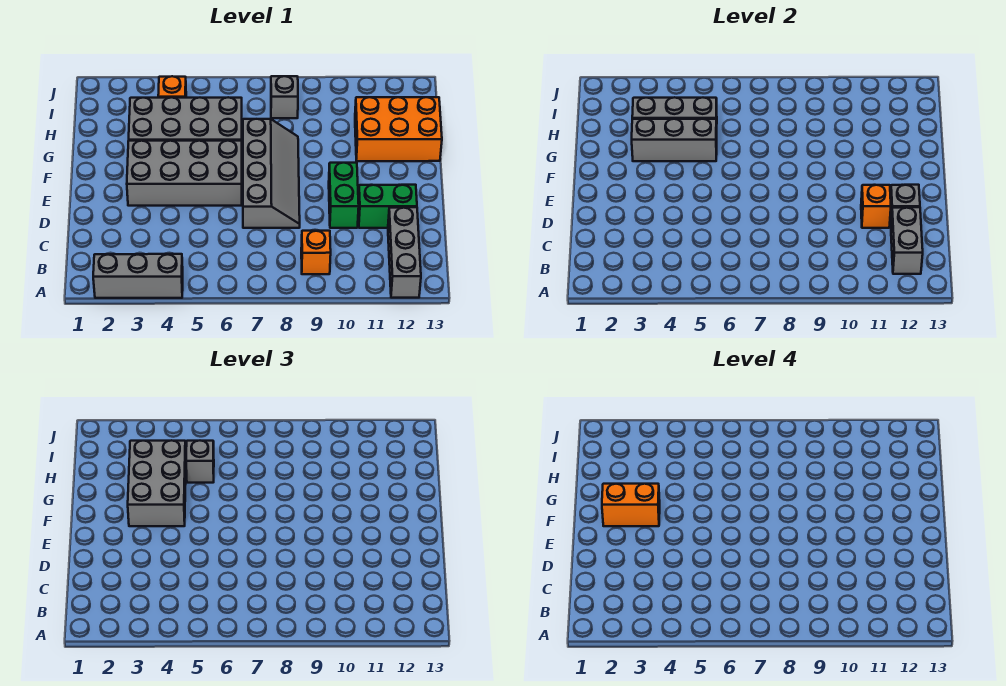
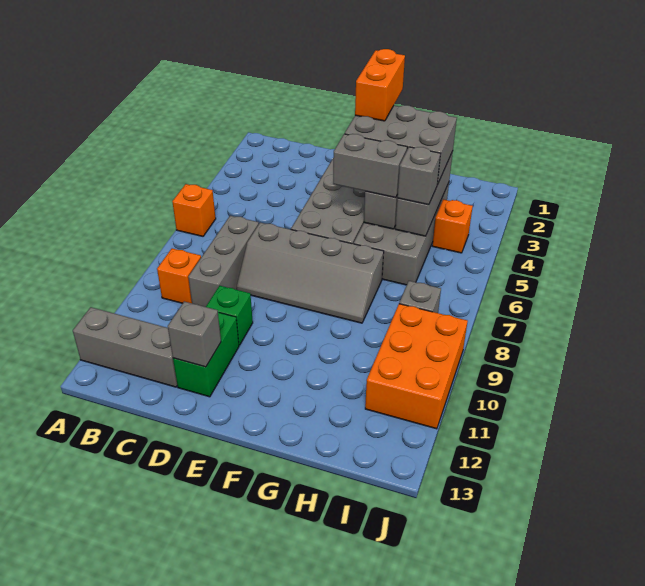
grey brick A2:A4 level 1 -> grey brick C7:C9 level 1
grey brick B12:C12 level 2 -> grey brick F5:G5 level 3
green brick D10:E10 level 1 -> green brick D10 level 1
orange brick D11 level 2 -> orange brick A6 level 1
orange brick G11:H13 level 1 -> orange brick I9:J11 level 1

